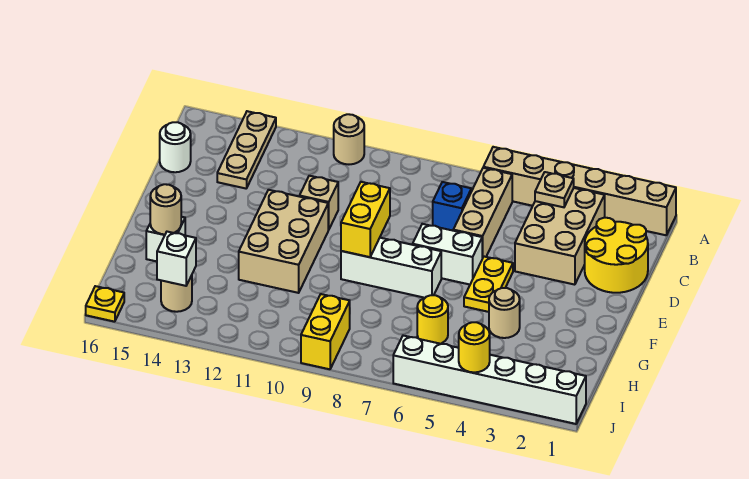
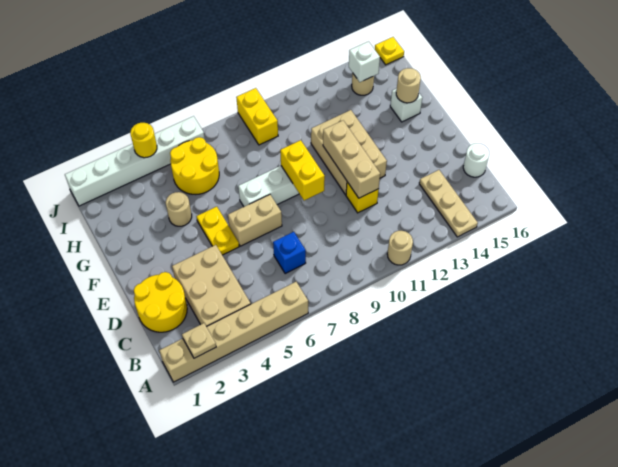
tan plate B4 level 2 -> tan plate A2 level 2
tan brick B6:D6 level 1 -> tan brick D11:F11 level 2
tan brick D11 level 1 -> yellow brick D11 level 1
white brick E6:E7 level 1 -> tan brick E6:E7 level 1
yellow round brick H6 level 1 -> yellow round brick H5:I6 level 1

